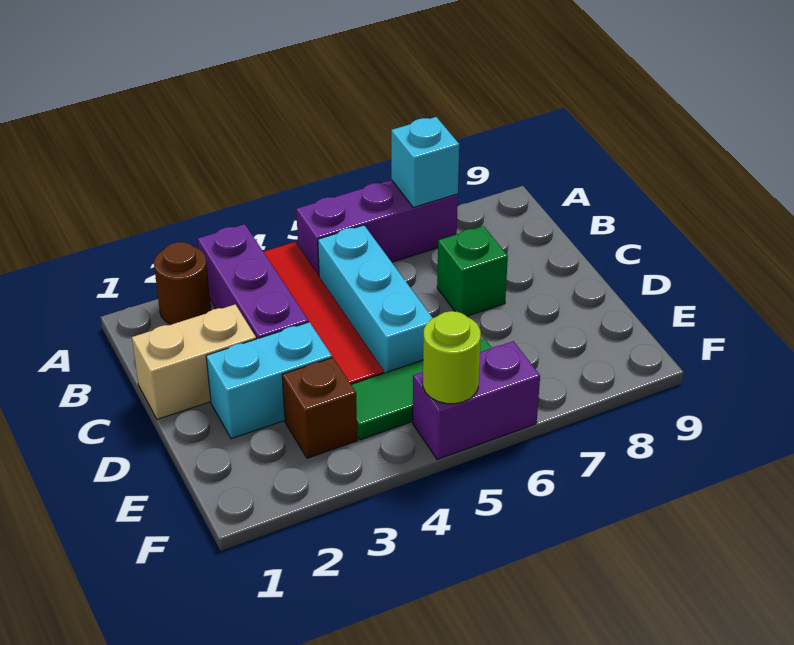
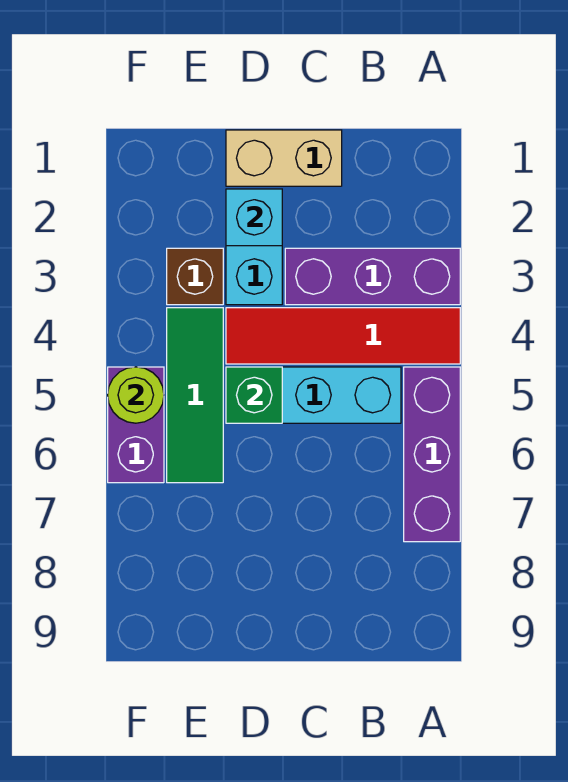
brown round brick A2 level 1 -> none
cyan brick A7 level 2 -> cyan brick D2 level 2
tan brick C1:C2 level 1 -> tan brick C1:D1 level 1
green brick C7 level 1 -> green brick D5 level 2

